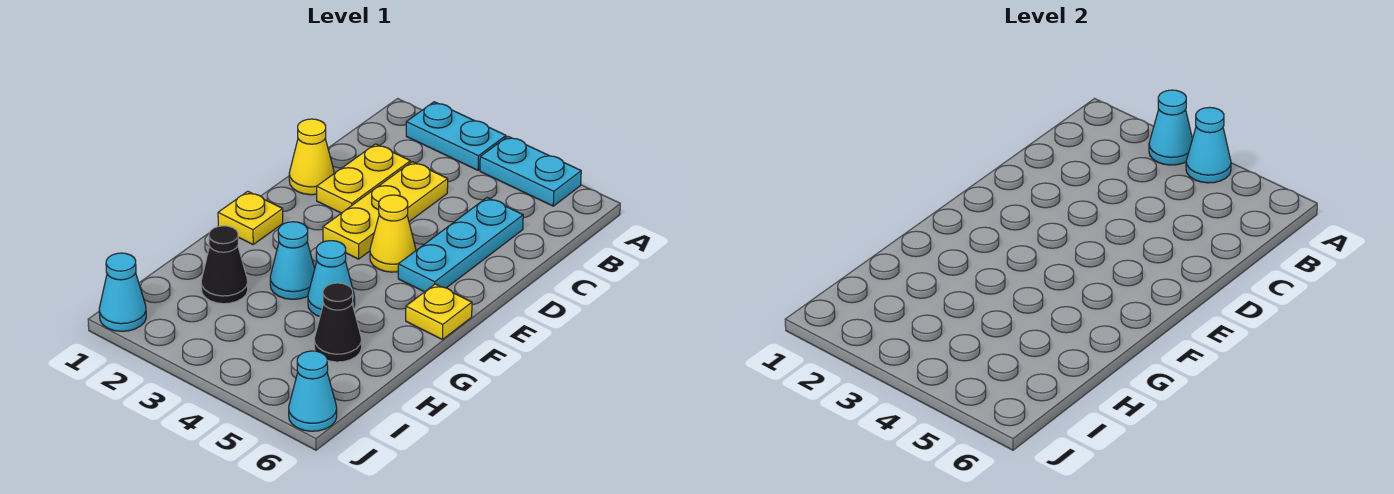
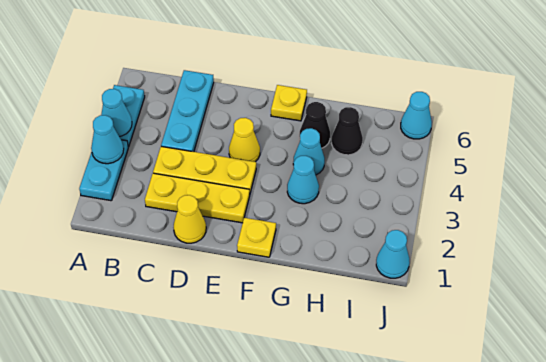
yellow plate C2:D2 level 1 -> yellow plate C2:E2 level 1
cyan plate C5:E5 level 1 -> cyan plate C4:C6 level 1
black cone H2 level 1 -> black cone G5 level 1

